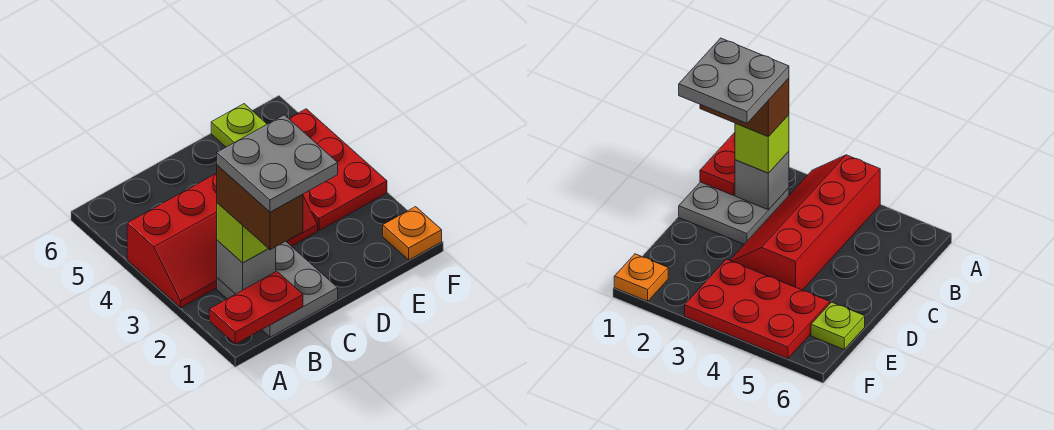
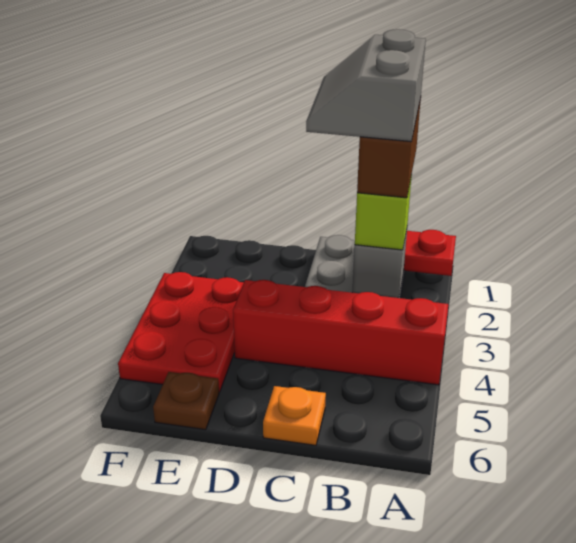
grey plate B1:C2 level 5 -> grey slope B1:C2 level 5 top B
lime plate E6 level 1 -> brown plate E6 level 1
orange plate F1 level 1 -> orange plate C6 level 1

